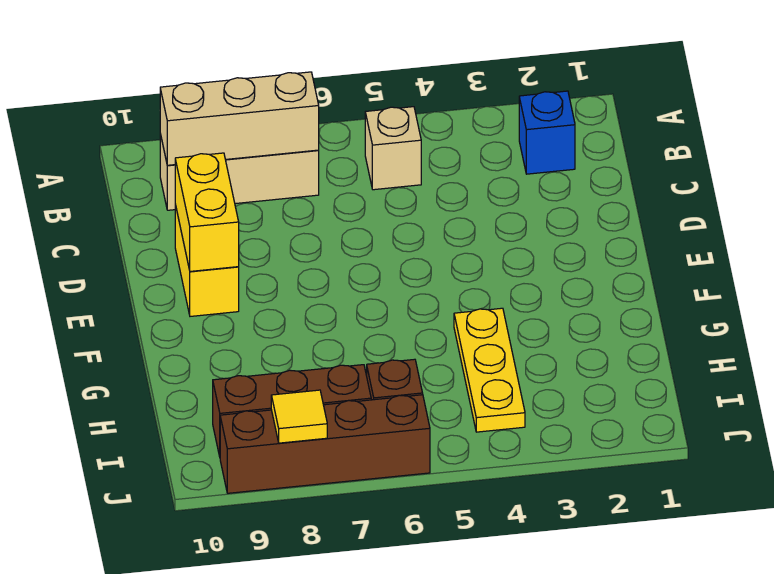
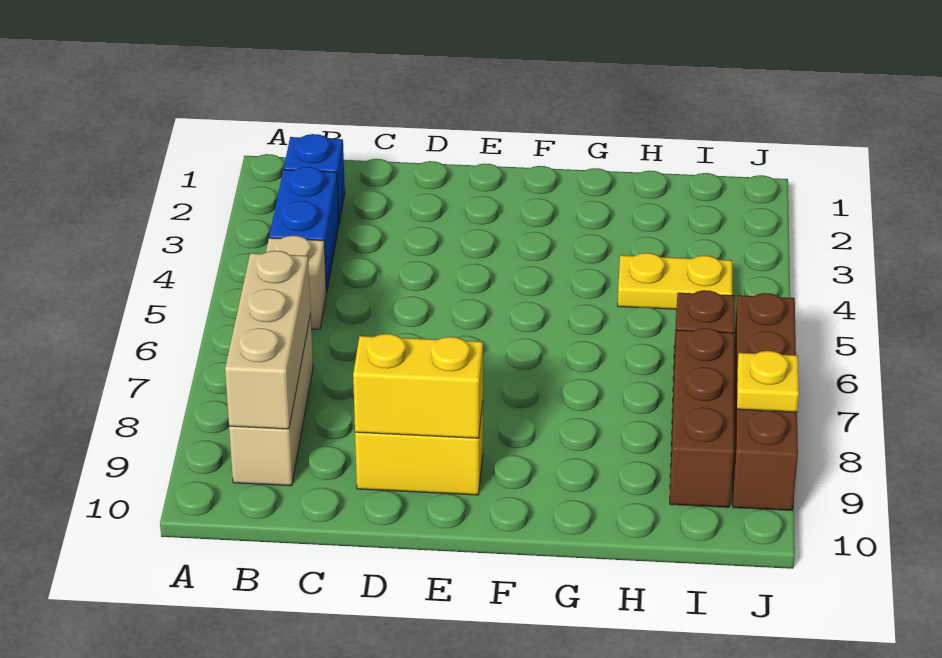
none -> blue brick B3:B4 level 1
yellow plate G4:I4 level 1 -> yellow plate H4:I4 level 1
yellow tile J8 level 2 -> yellow plate J8 level 2

